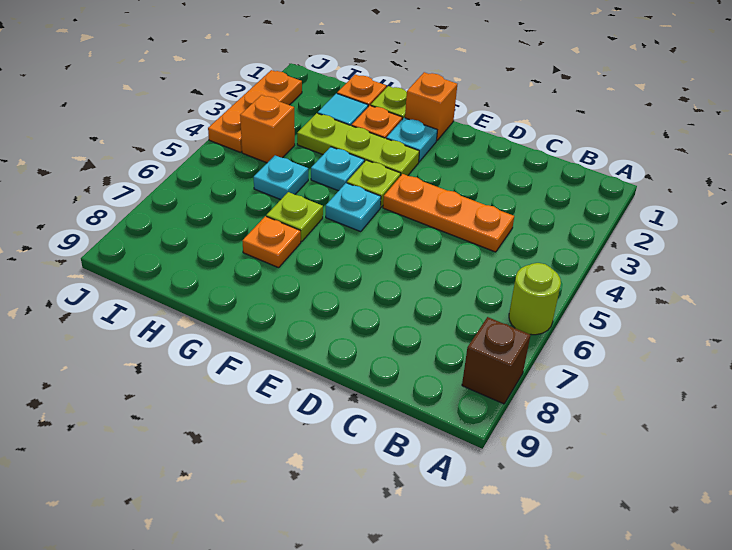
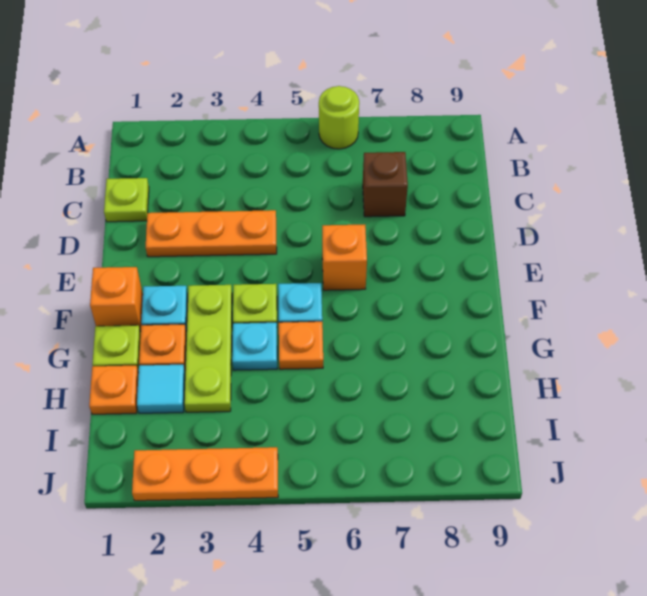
brown brick A8 level 1 -> brown brick C7 level 1
orange plate C4:E4 level 1 -> orange plate D2:D4 level 1
lime plate G6 level 1 -> lime plate C1 level 1
orange plate G7 level 1 -> orange plate G5 level 1
cyan plate H5 level 1 -> none
orange brick I4 level 1 -> orange brick E6 level 1

